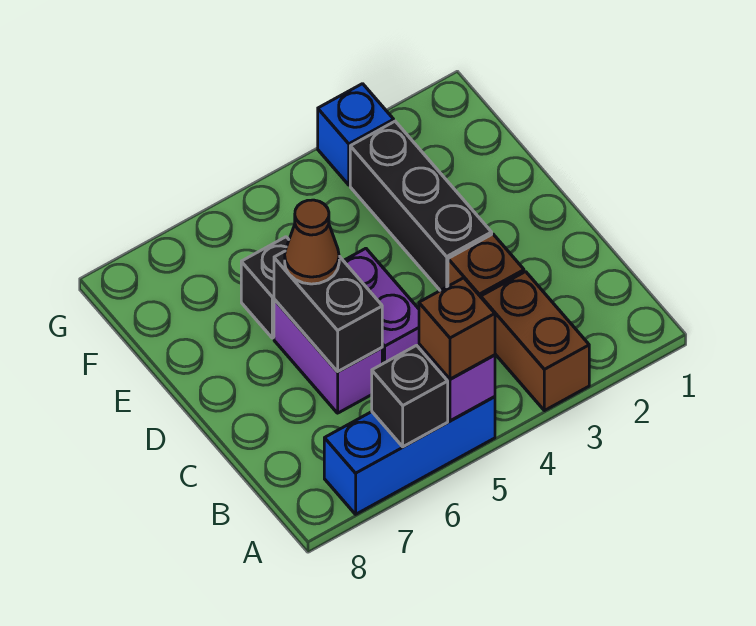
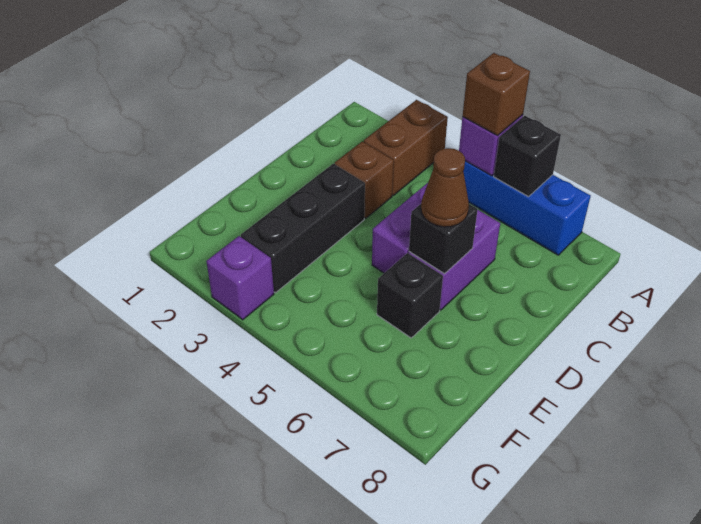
black brick C6:D6 level 2 -> black brick D6 level 2
blue brick G3 level 1 -> purple brick G3 level 1

